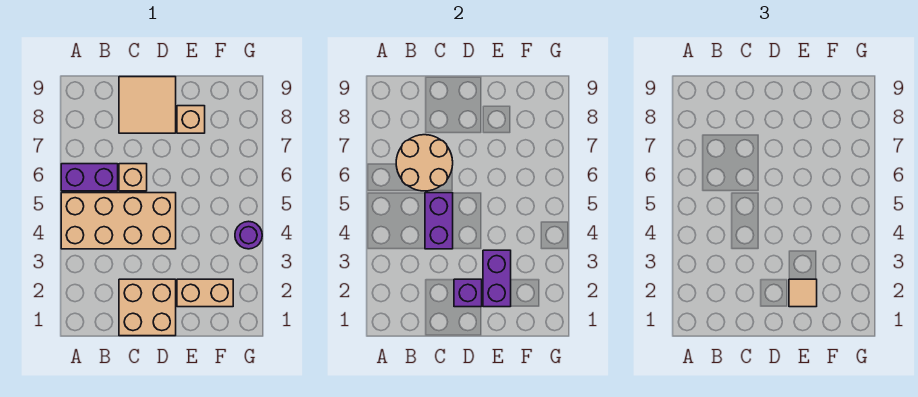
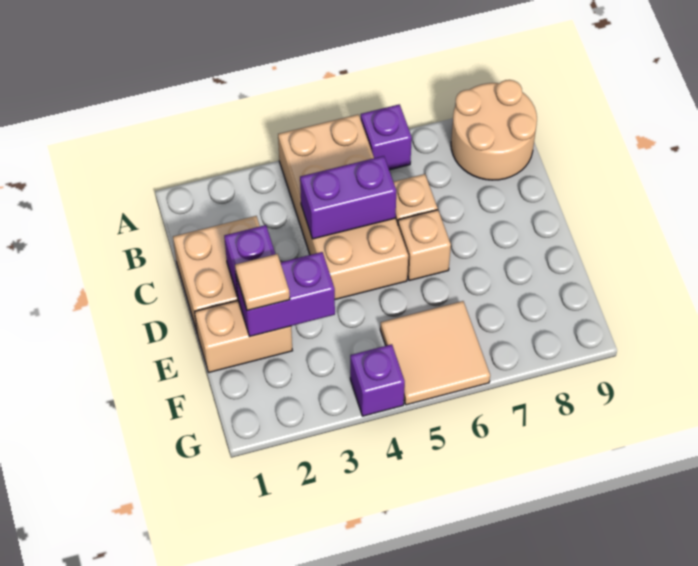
purple brick A6:B6 level 1 -> purple brick A6 level 1
tan round brick B6:C7 level 2 -> tan round brick A8:B9 level 1
tan tile C8:D9 level 1 -> tan tile F5:G6 level 1
tan brick E2:F2 level 1 -> tan brick E1:E2 level 1
tan brick E8 level 1 -> tan brick D6 level 1
purple round brick G4 level 1 -> purple brick G4 level 1

